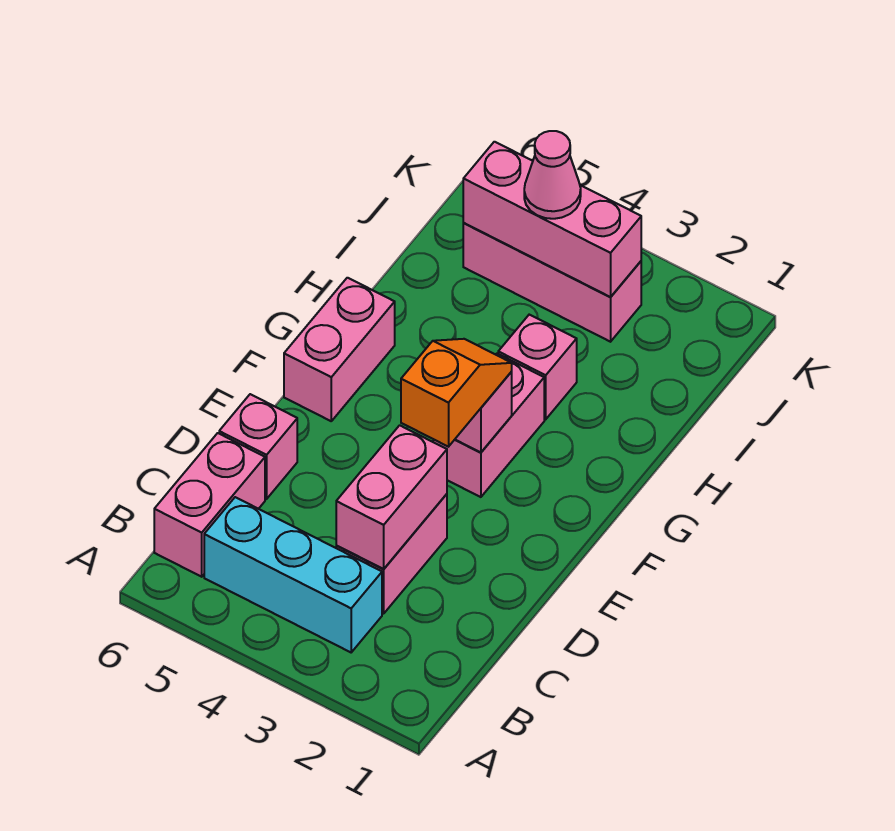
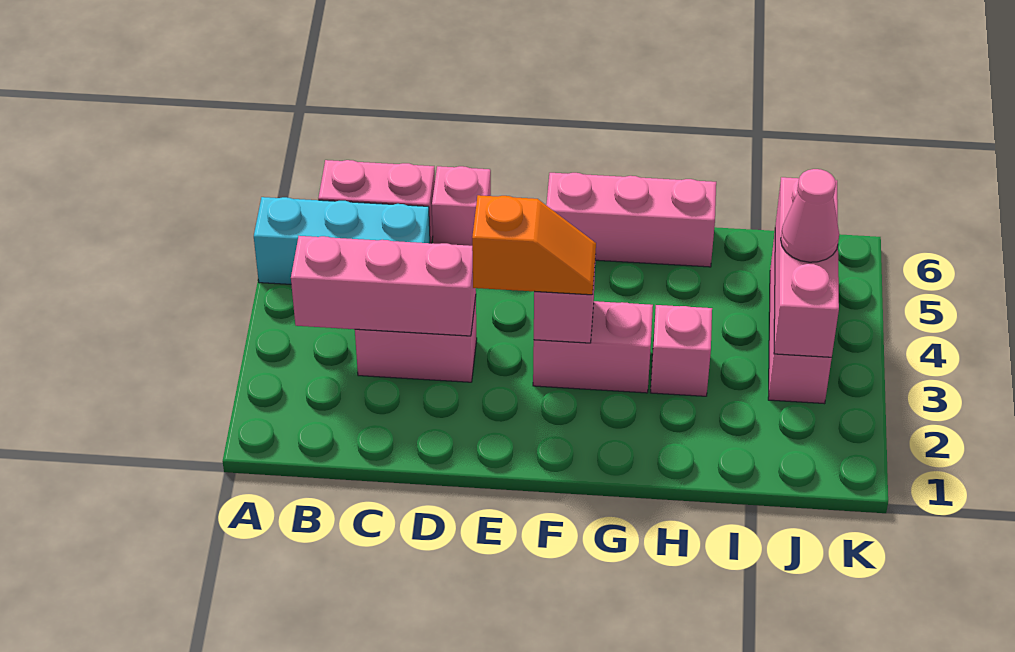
cyan brick B3:B5 level 1 -> cyan brick A5:C5 level 1
pink brick C3:D3 level 2 -> pink brick B3:D3 level 2
pink brick F6:G6 level 1 -> pink brick F6:H6 level 1

